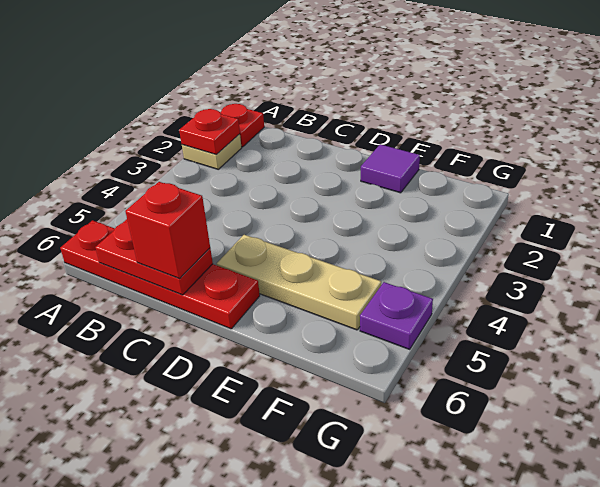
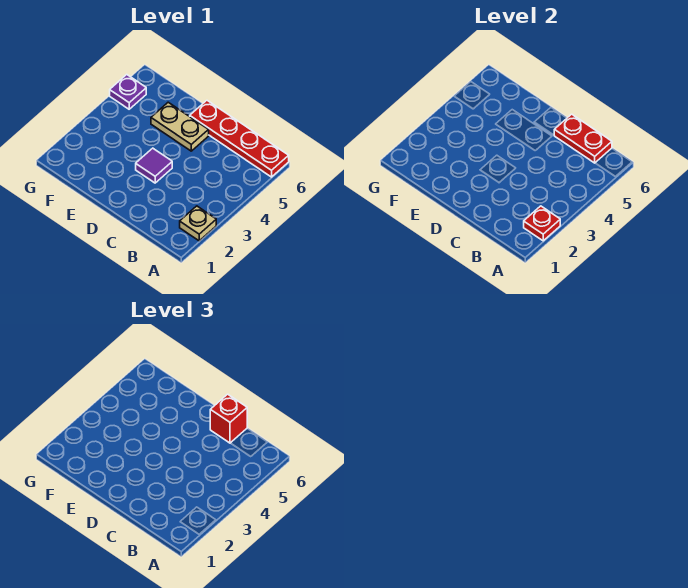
red plate A1 level 1 -> none
tan plate D5:F5 level 1 -> tan plate D5:E5 level 1
purple tile E1 level 1 -> purple tile D3 level 1

